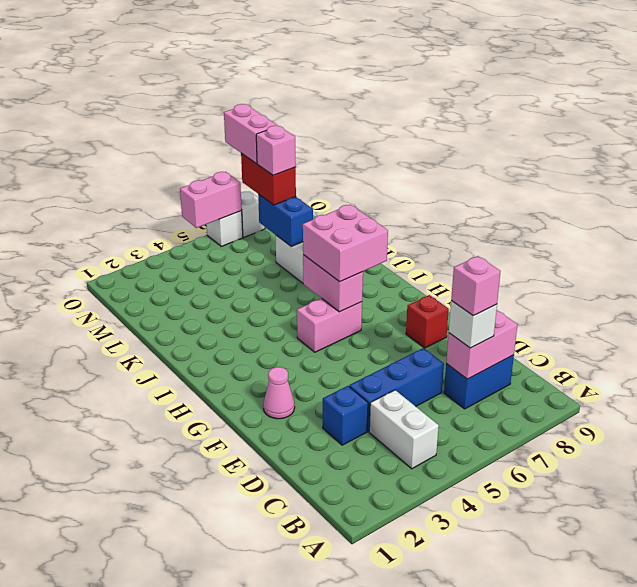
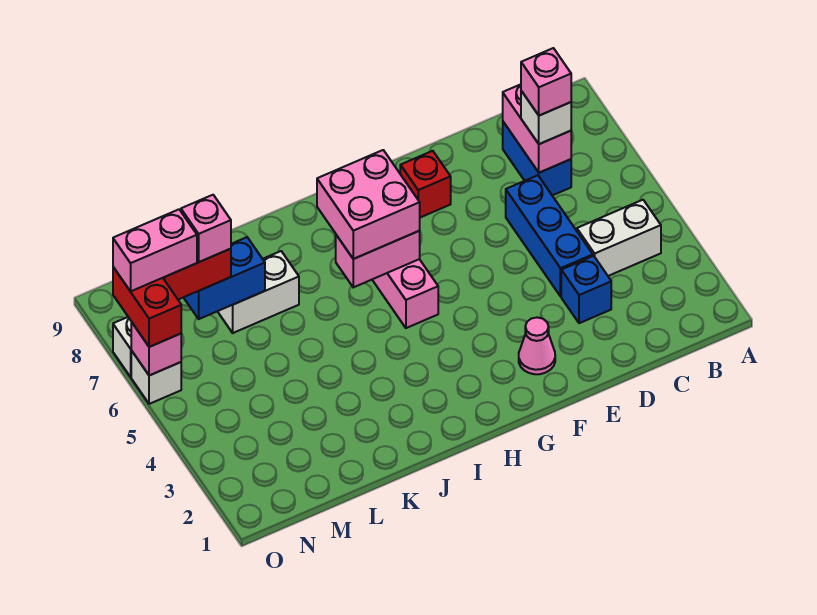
pink brick O5:O6 level 2 -> pink brick O6 level 2
none -> red brick O6:O7 level 3

